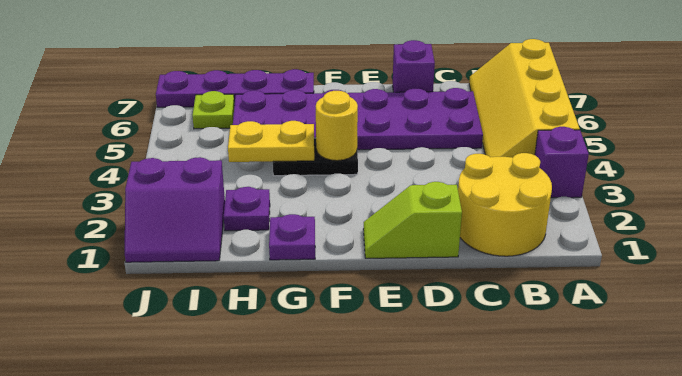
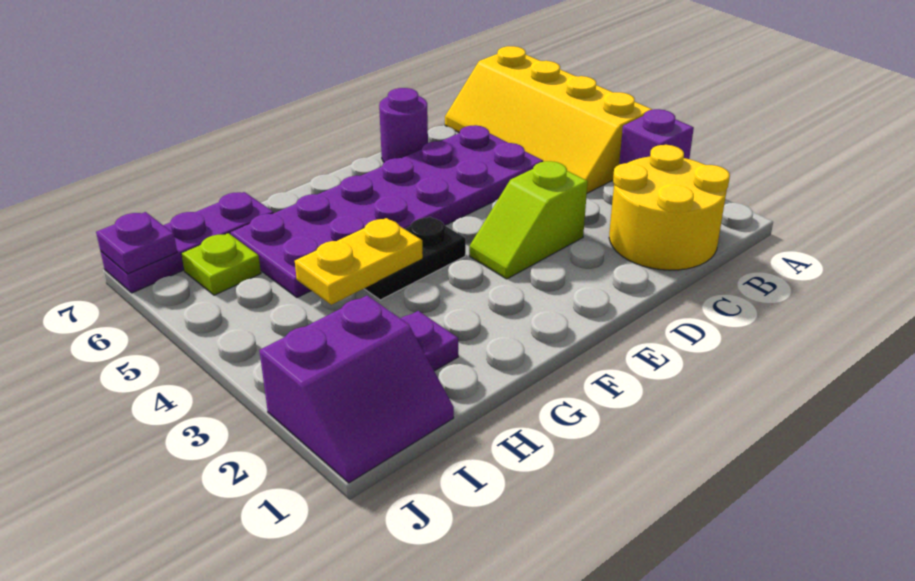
lime slope D1:E1 level 1 top D -> lime slope D3:E3 level 1 top D
purple brick D7 level 1 -> purple round brick D7 level 1
yellow round brick F4 level 2 -> none
purple plate G1 level 1 -> purple plate J7 level 2
purple plate G7:J7 level 1 -> purple plate H7:J7 level 1

